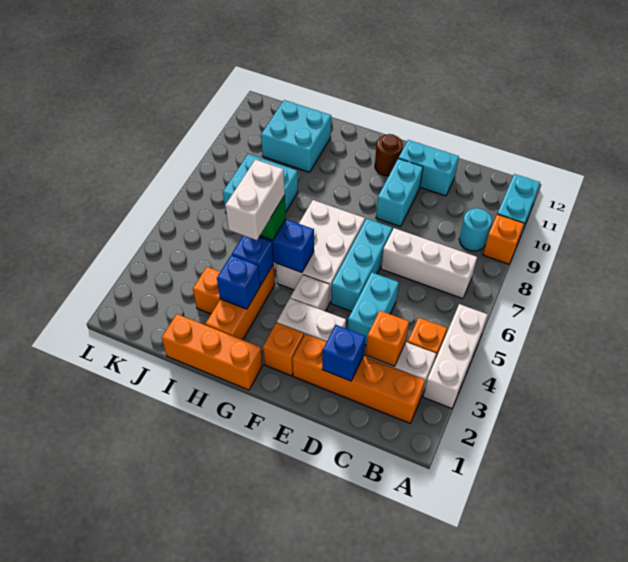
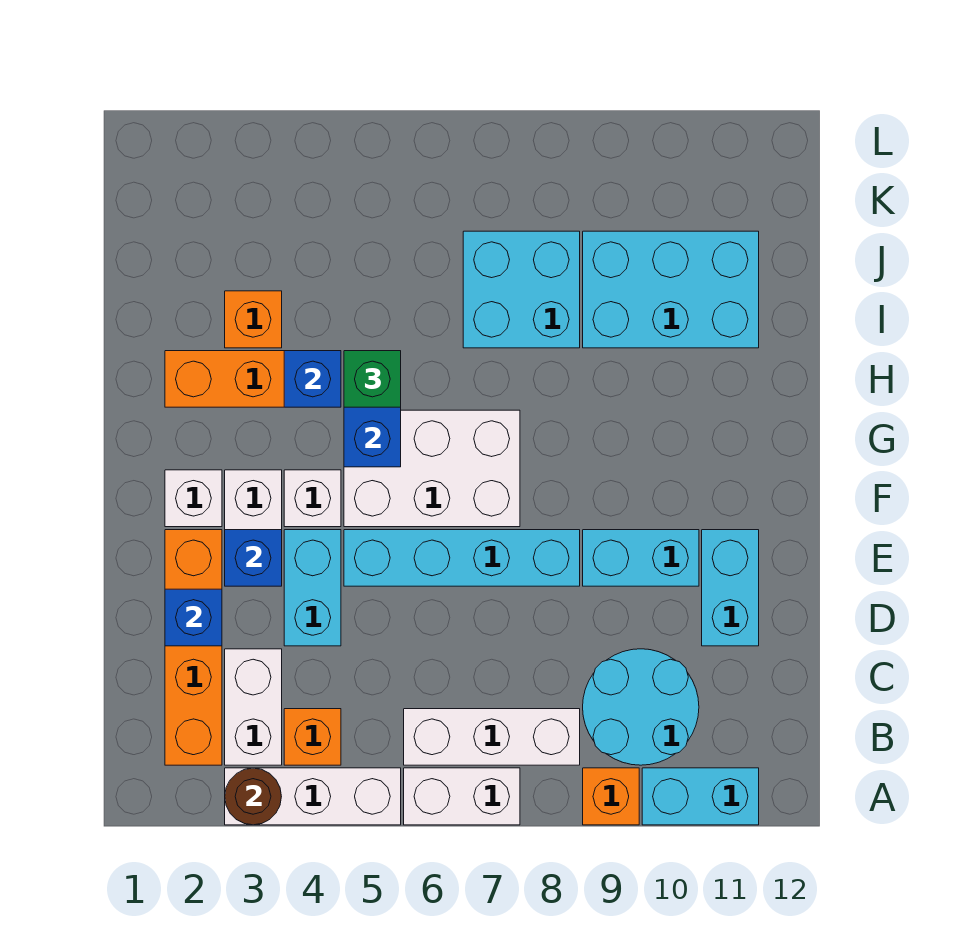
white brick B7:D7 level 1 -> white brick B6:B8 level 1
cyan round brick B9 level 1 -> cyan round brick B9:C10 level 1
orange brick C3 level 2 -> none
cyan brick D4:D5 level 1 -> cyan brick D4:E4 level 1
cyan brick E5:E7 level 1 -> cyan brick E5:E8 level 1
orange brick F2 level 1 -> white brick F2 level 1
brown round brick F11 level 1 -> brown round brick A3 level 2
orange brick G1:I1 level 1 -> none
blue brick H3 level 2 -> blue brick E3 level 2
white brick H4:H5 level 4 -> white brick A6:A7 level 1
cyan brick I10:J11 level 1 -> cyan brick I9:J11 level 1

